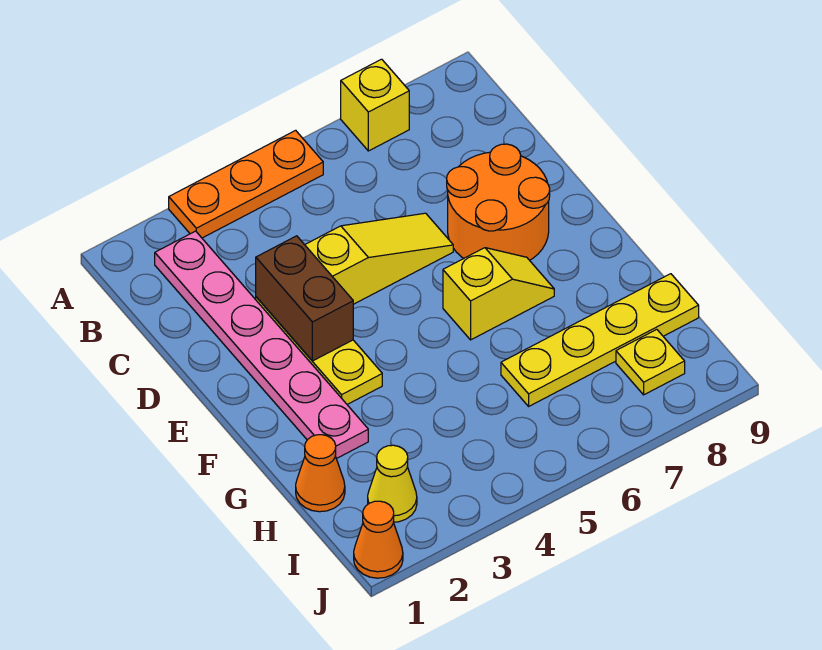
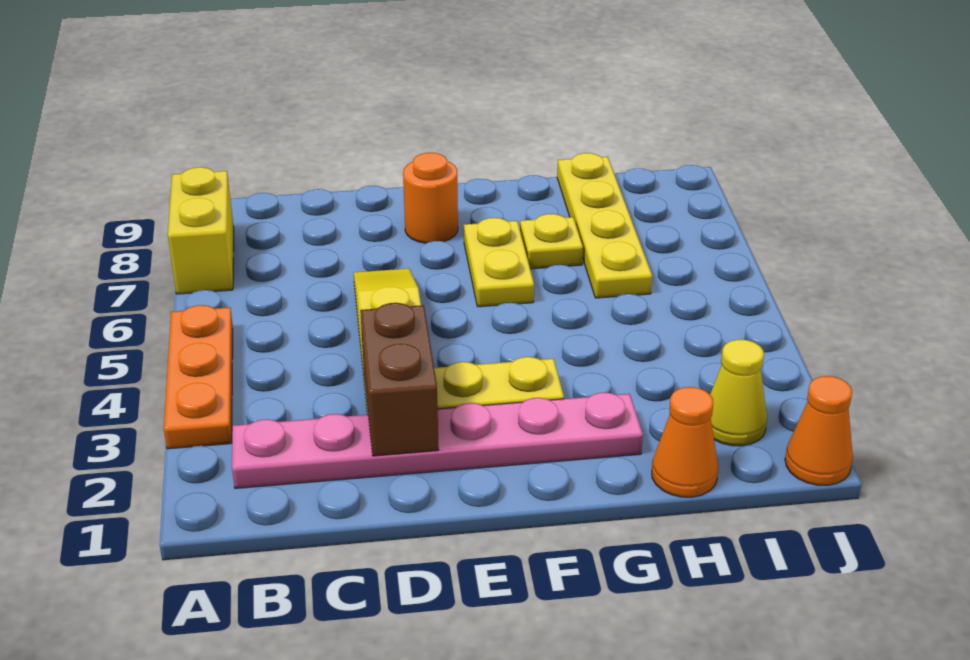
yellow brick A7 level 1 -> yellow brick A7:A8 level 1
brown brick D3:E3 level 2 -> brown brick D2:D3 level 2
orange round brick D7:E8 level 1 -> orange round brick E8 level 1
yellow slope F6:F7 level 1 top 6 -> yellow plate F6:F7 level 1
yellow plate I8 level 1 -> yellow plate G7 level 1

